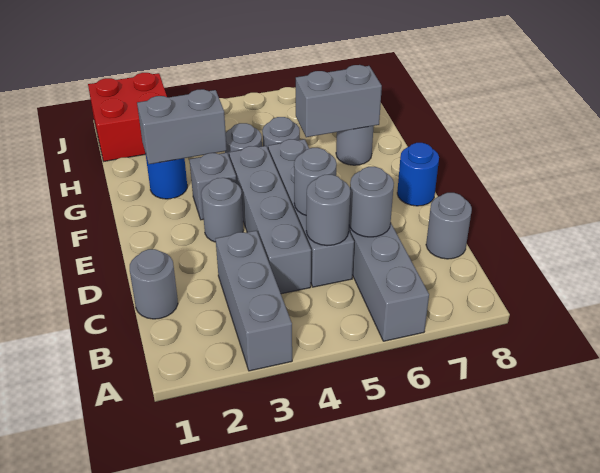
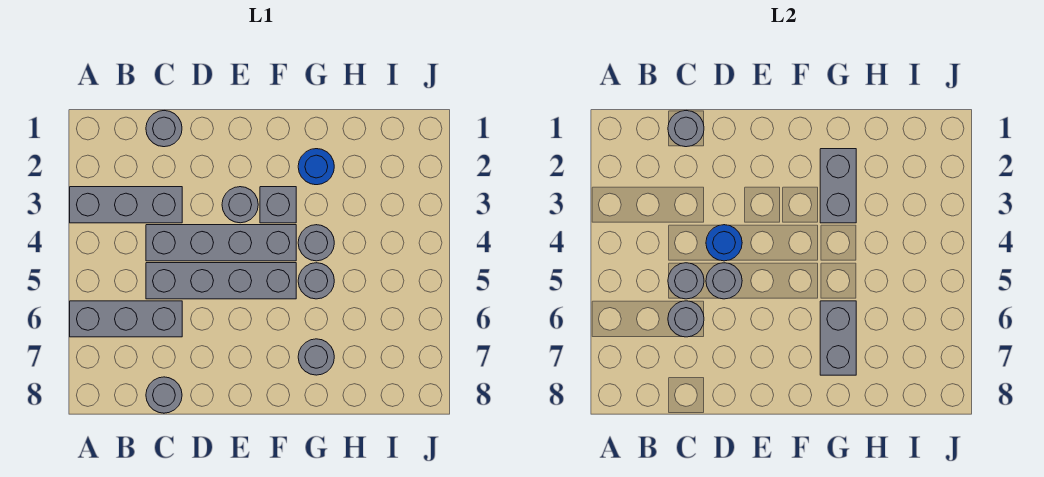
none -> grey round brick C1 level 2
blue round brick E8 level 1 -> blue round brick D4 level 2
red brick I1:J2 level 1 -> none

